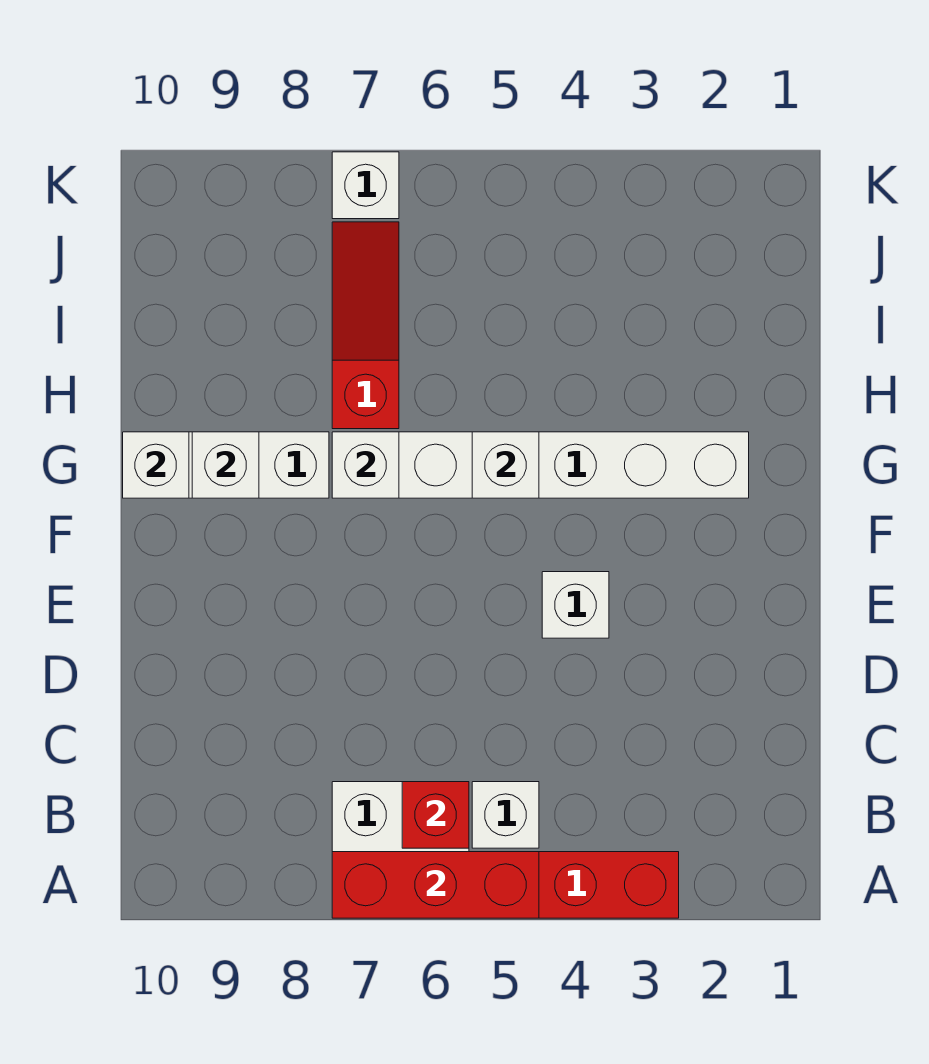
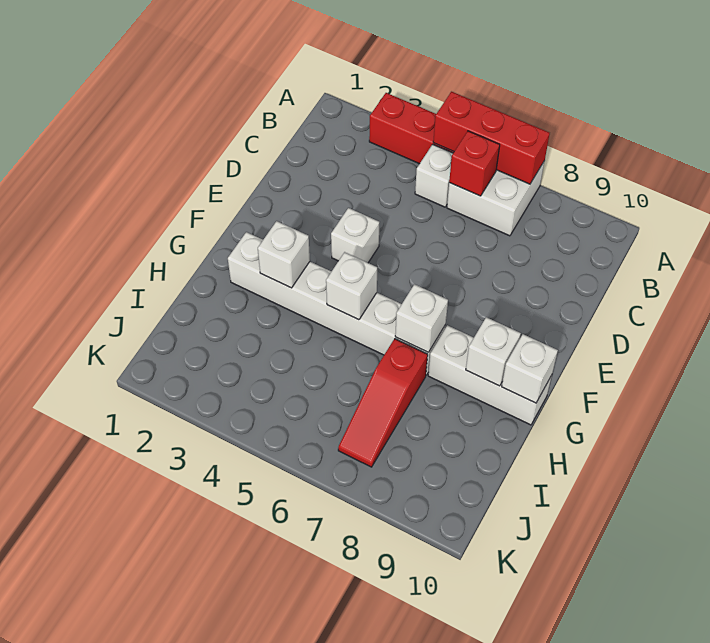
white brick K7 level 1 -> white brick G3 level 2

